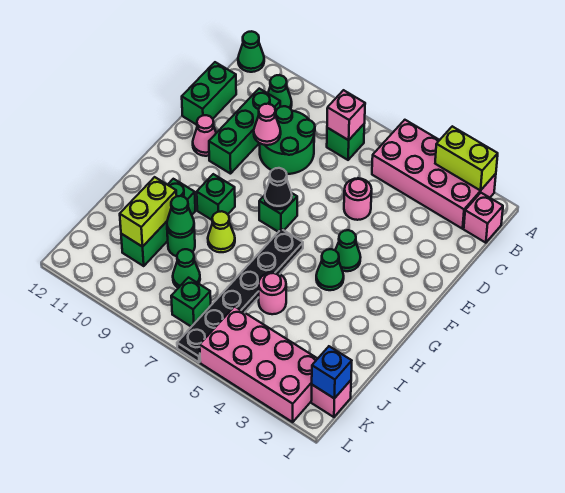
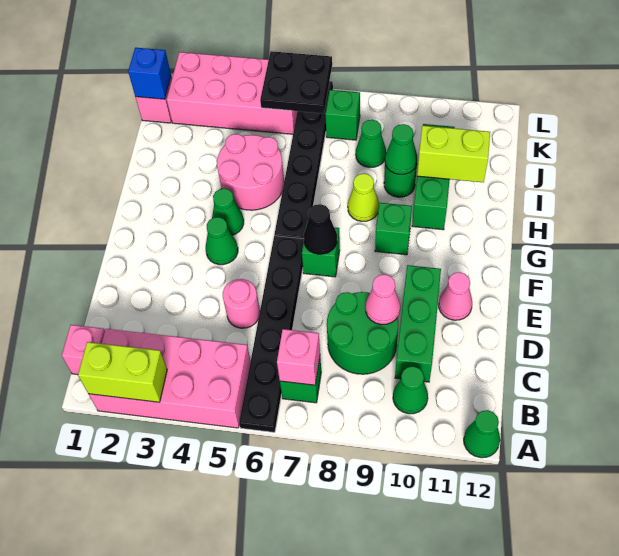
none -> black plate A6:F6 level 1
green brick C12:D12 level 1 -> none
pink round brick I5 level 1 -> pink round brick H4:I5 level 1
lime brick I10:J10 level 2 -> lime brick I10:I11 level 2
none -> black plate K5:L6 level 2

